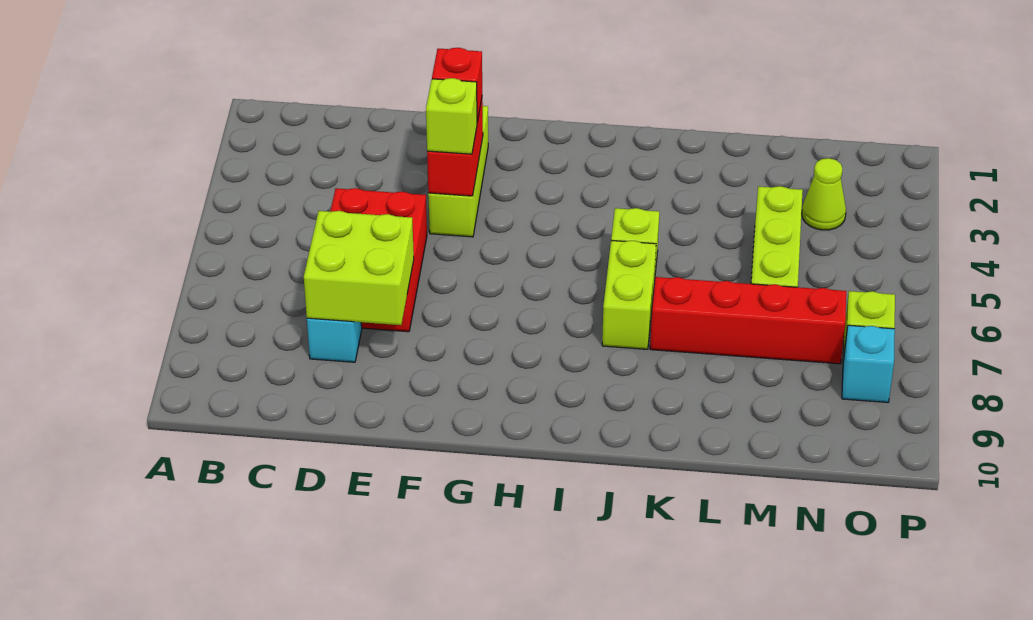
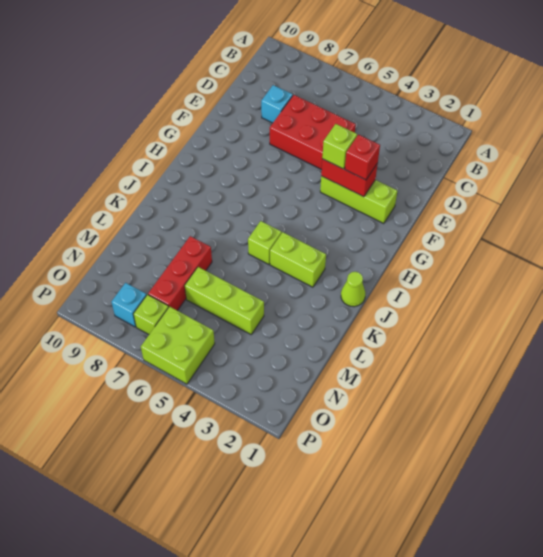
lime brick D7:E8 level 2 -> lime brick O5:P6 level 1
lime brick J6:J7 level 1 -> lime brick J3:J4 level 1
red brick K7:N7 level 1 -> red brick L7:N7 level 1
lime cone N3 level 1 -> lime cone J1 level 1

